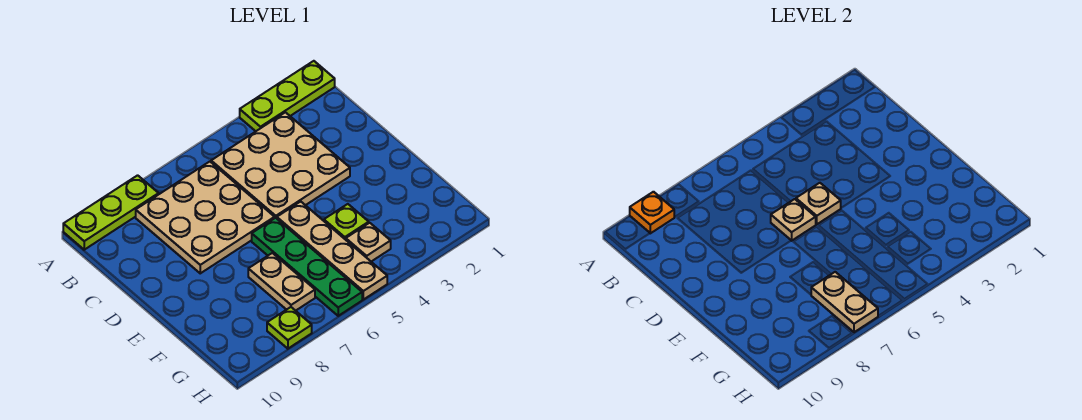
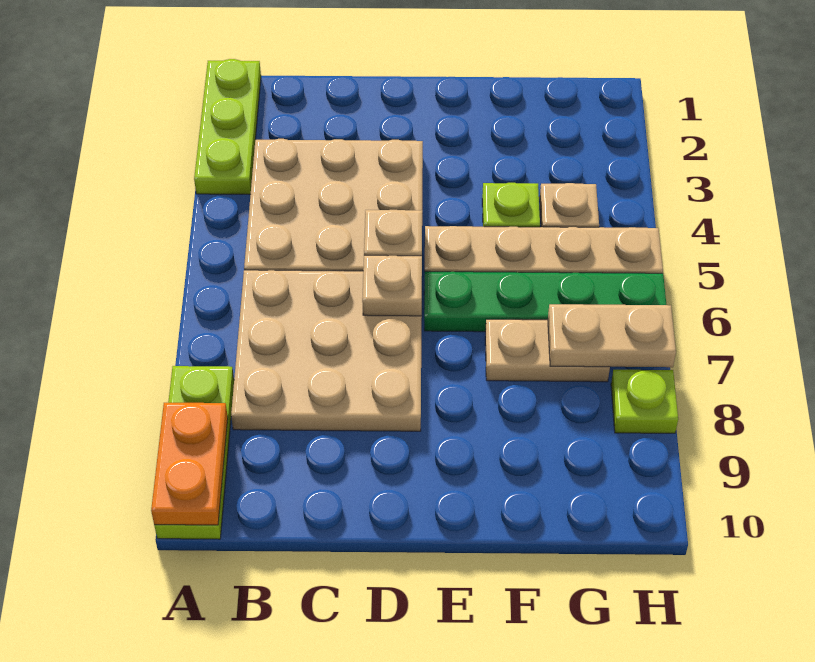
orange plate A9 level 2 -> orange plate A9:A10 level 2

